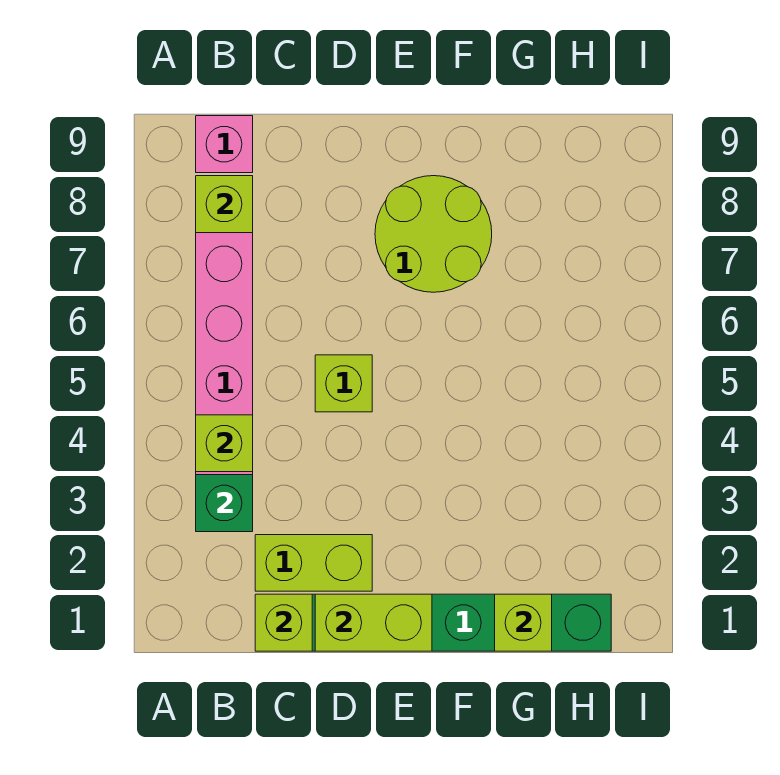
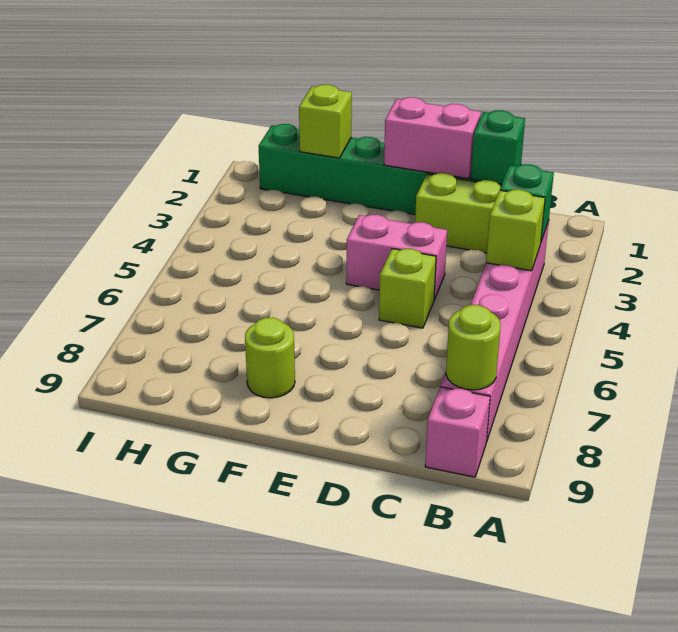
lime brick B8 level 2 -> lime round brick B8 level 2
lime brick C1 level 2 -> green brick C1 level 2
lime brick D1:E1 level 2 -> pink brick D1:E1 level 2
none -> pink brick D4:E4 level 1
lime round brick E7:F8 level 1 -> lime round brick F8 level 1

